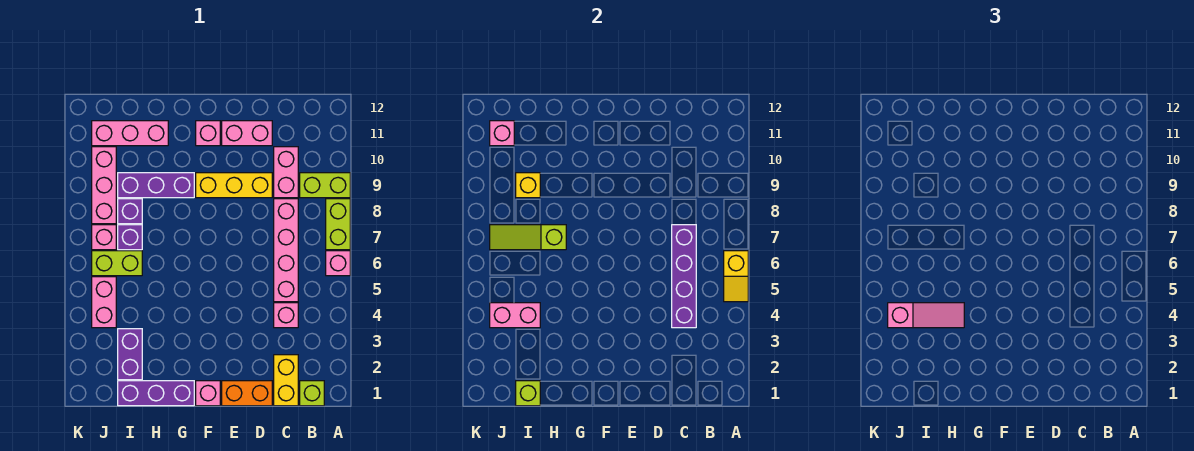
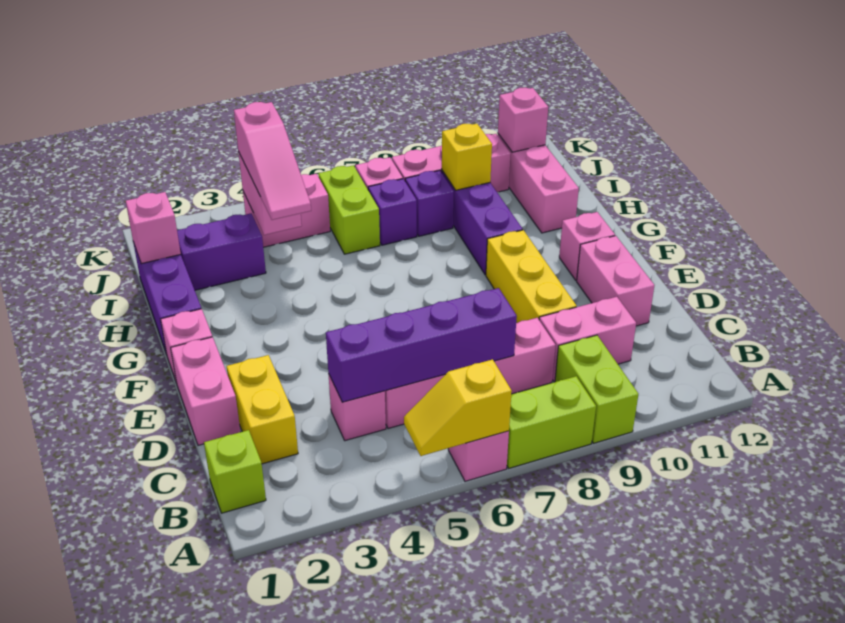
yellow brick C1:C2 level 1 -> yellow brick C2:D2 level 1
orange brick D1:E1 level 1 -> pink brick D1:E1 level 1
lime slope H7:J7 level 2 top H -> none
lime brick I1 level 2 -> pink brick I1 level 2

